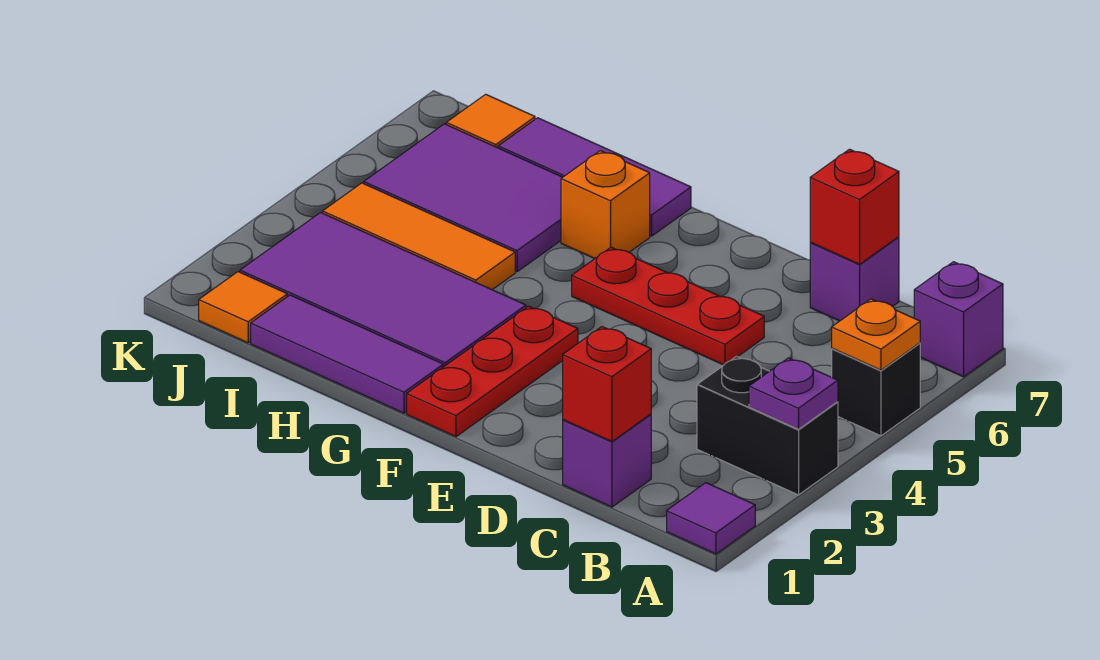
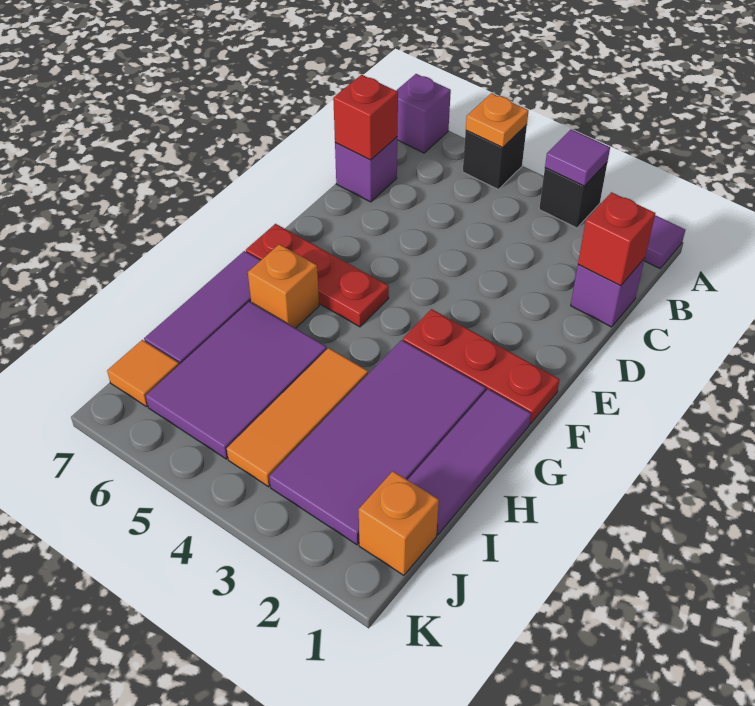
black brick A3:B3 level 1 -> black brick A3 level 1
purple plate A3 level 2 -> purple tile A3 level 2
red plate D5:F5 level 1 -> red plate F5:F7 level 1
orange tile J1 level 1 -> orange brick J1 level 1

